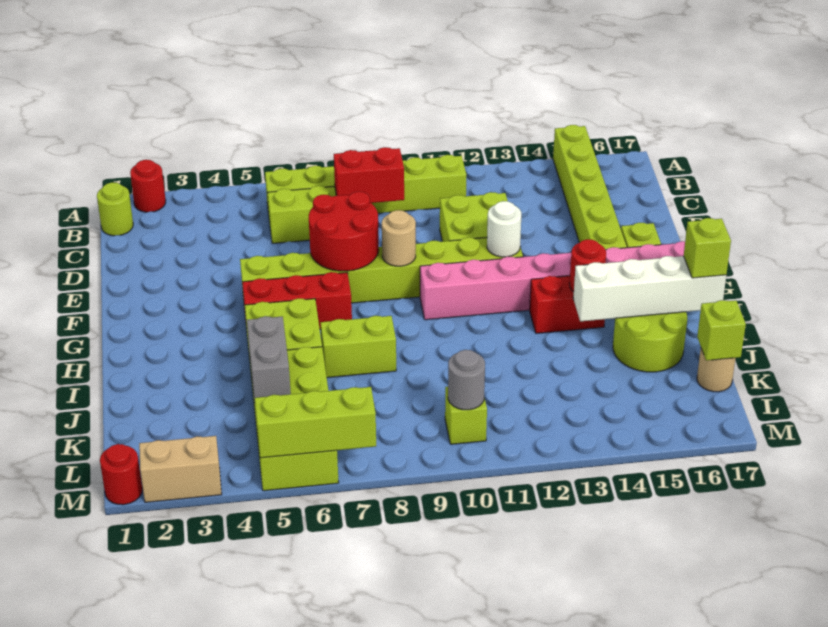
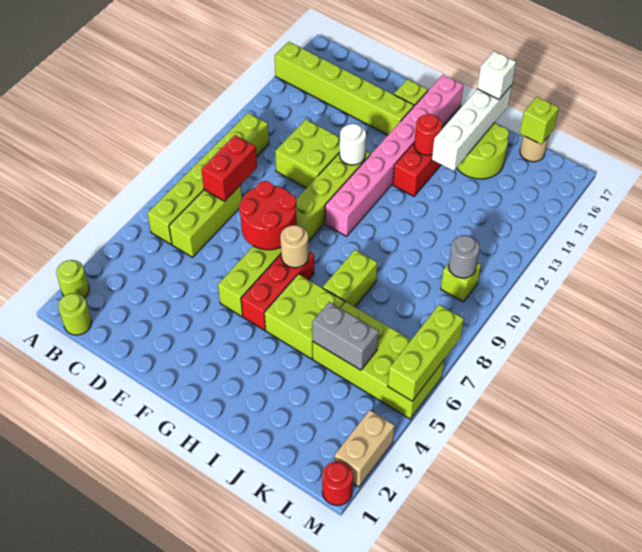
red round brick A2 level 1 -> lime round brick A2 level 1
tan round brick F9 level 2 -> tan round brick G7 level 2
lime brick I17 level 3 -> white brick I17 level 3

